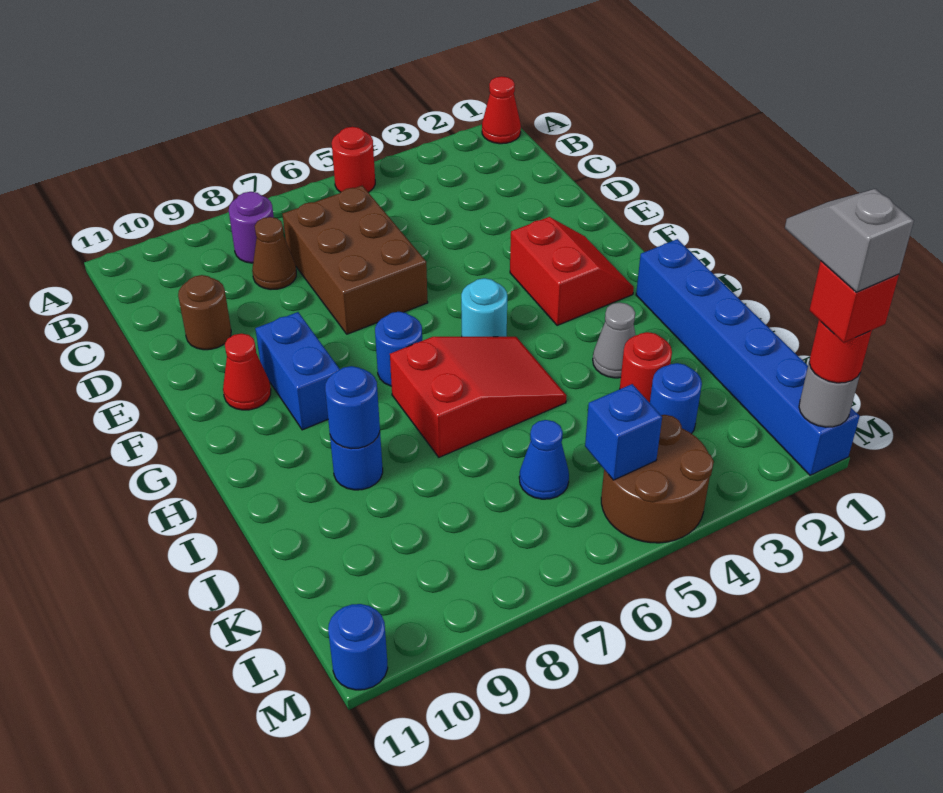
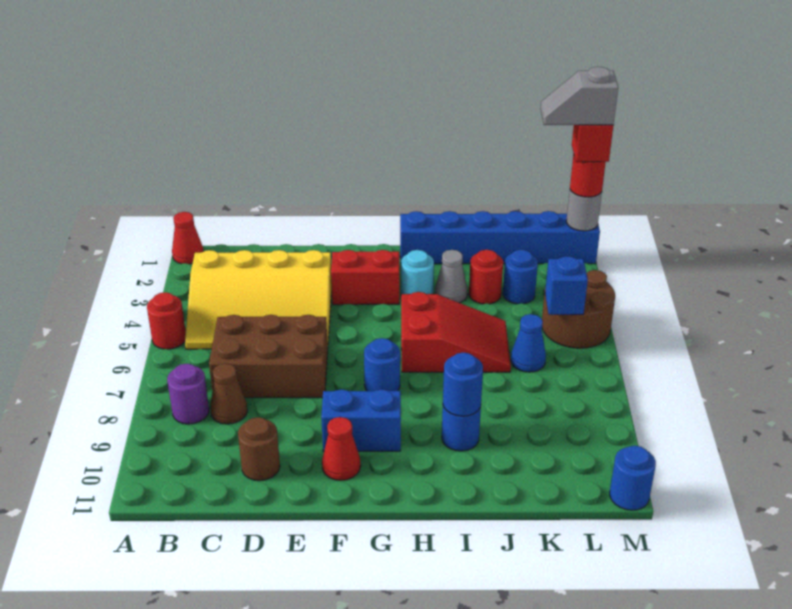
none -> yellow slope B3:E5 level 1 top 3
cyan round brick G5 level 1 -> cyan round brick H3 level 1
red slope H5:I7 level 1 top 7 -> red slope H5:J6 level 1 top H

